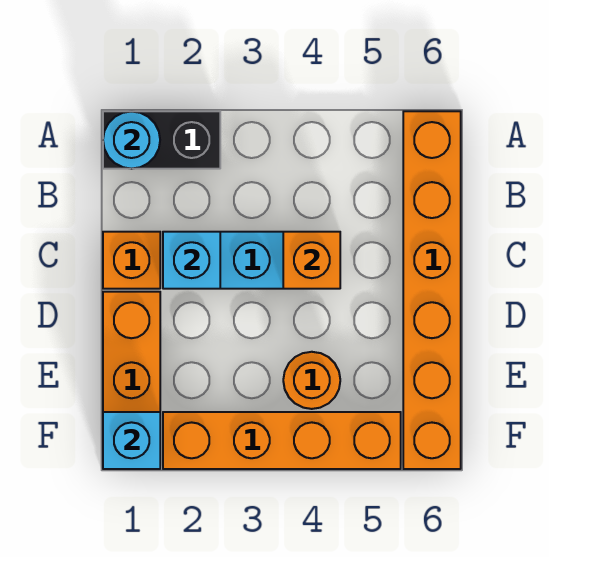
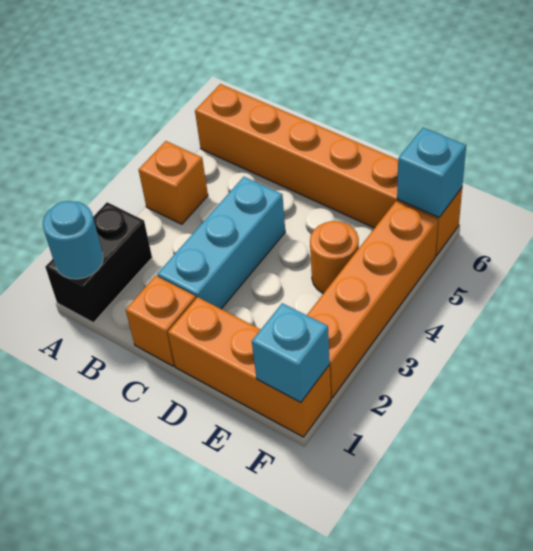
cyan brick C2 level 2 -> cyan brick F6 level 2
orange brick C4 level 2 -> orange brick A4 level 1

